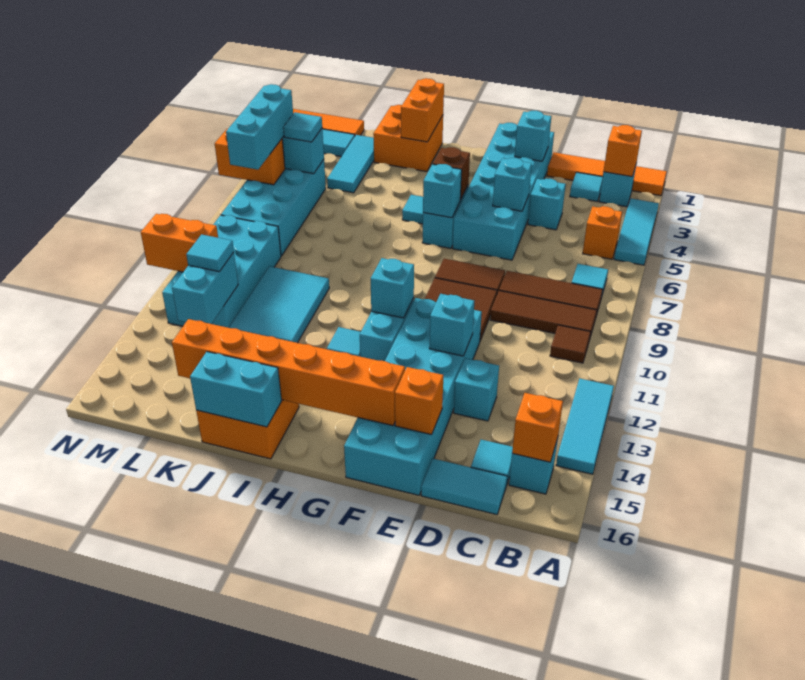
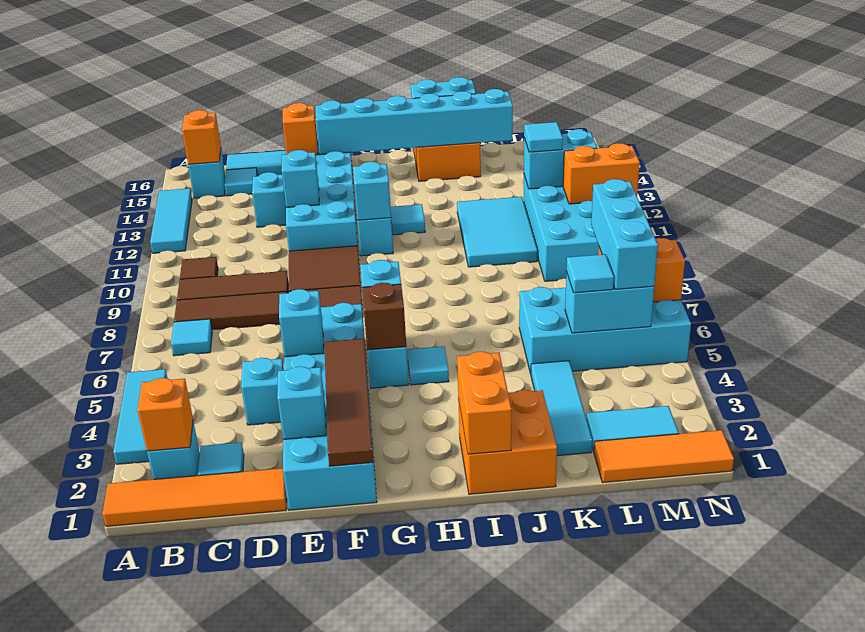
orange brick B5 level 1 -> none
none -> brown tile F1:F4 level 2
orange brick F15:K15 level 2 -> cyan brick F15:K15 level 2
cyan brick L5:M8 level 1 -> cyan brick K5:N6 level 1
cyan brick L12:L13 level 2 -> cyan brick L12:M12 level 2

